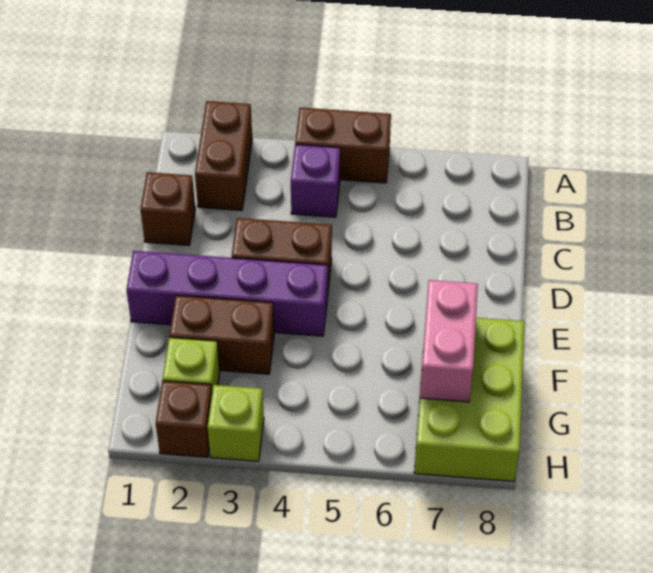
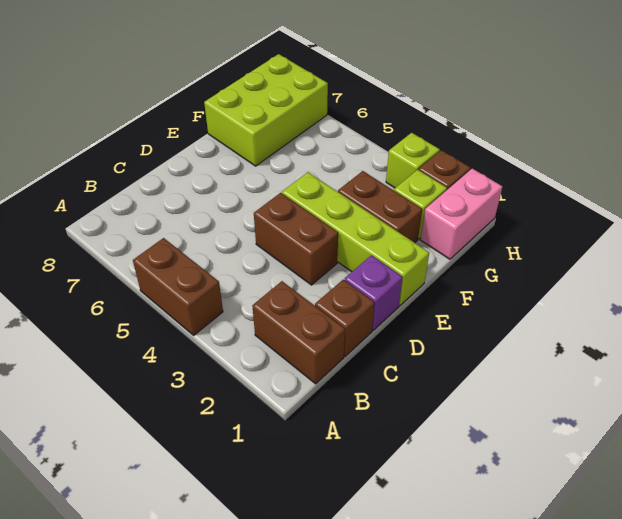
brown brick A2:B2 level 1 -> brown brick B1:B2 level 1
purple brick B4 level 1 -> purple brick D1 level 1
purple brick E1:E4 level 1 -> lime brick E1:E4 level 1
pink brick F7:G7 level 2 -> pink brick G1:H1 level 1

